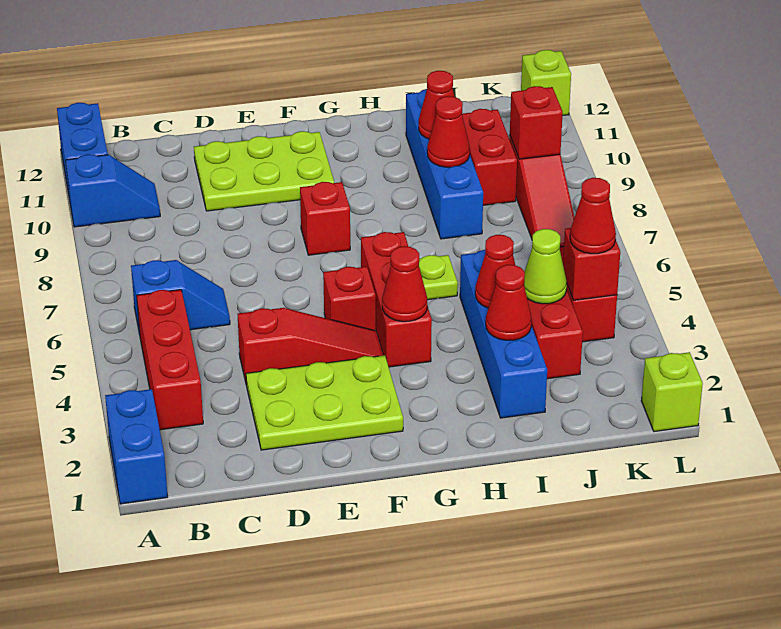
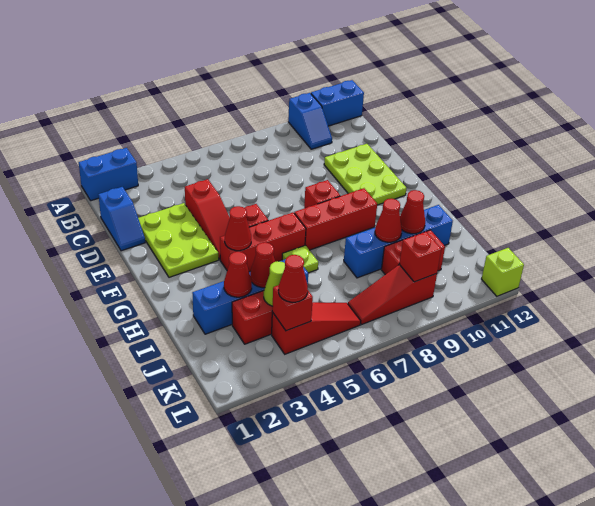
red brick B3:B5 level 1 -> red brick G7:G9 level 1
blue slope B6:C6 level 1 top B -> blue slope C1:D1 level 1 top C
lime brick L1 level 1 -> none

